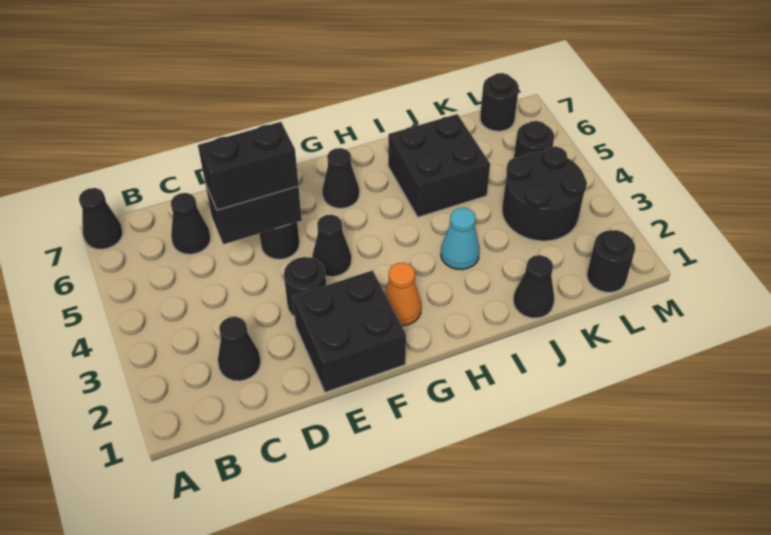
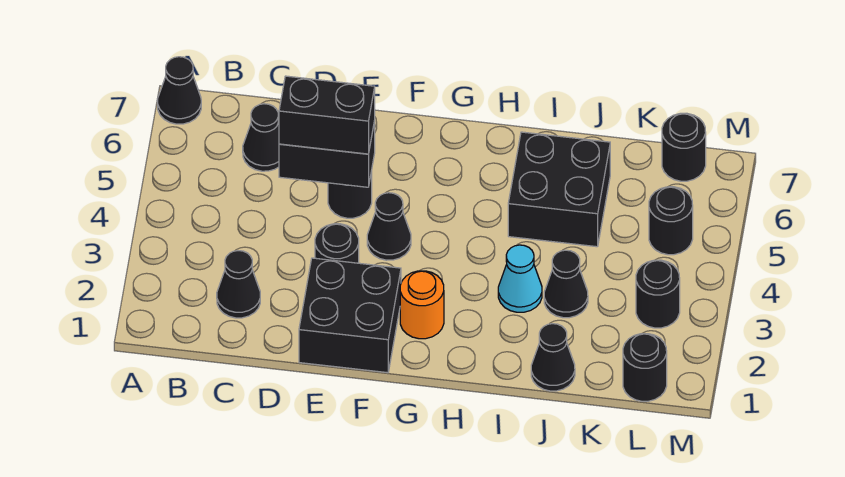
orange cone G2 level 1 -> orange round brick G2 level 1
black cone G6 level 1 -> black cone J3 level 1
black round brick K3:L4 level 1 -> black round brick L3 level 1

